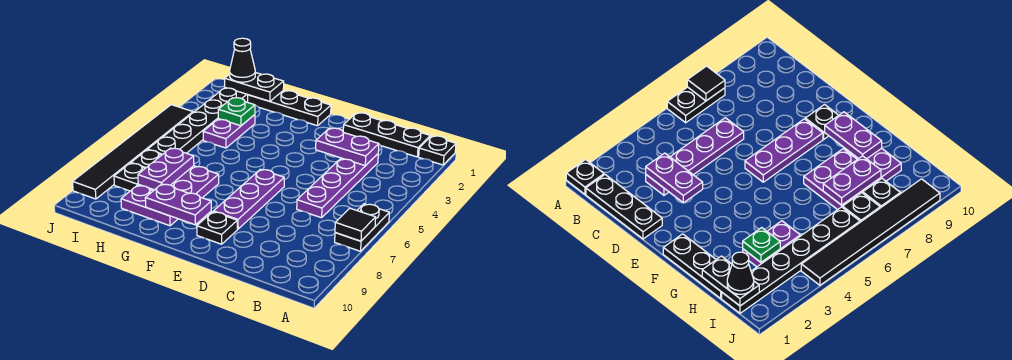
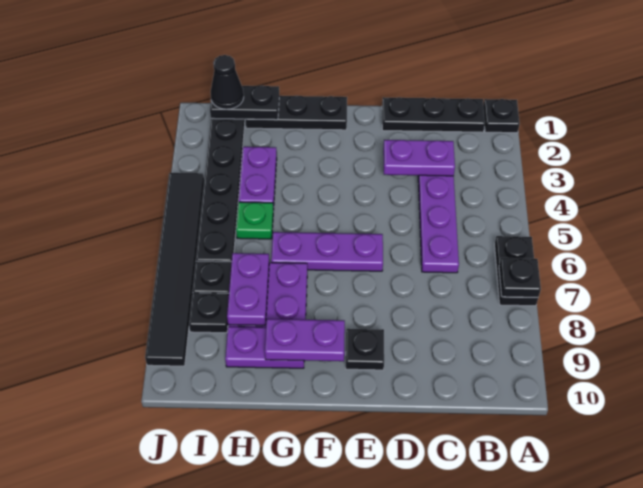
black tile A7 level 2 -> black plate A7 level 2
purple plate E6:E8 level 1 -> purple plate E6:G6 level 1
green plate H3 level 2 -> green plate H5 level 1

